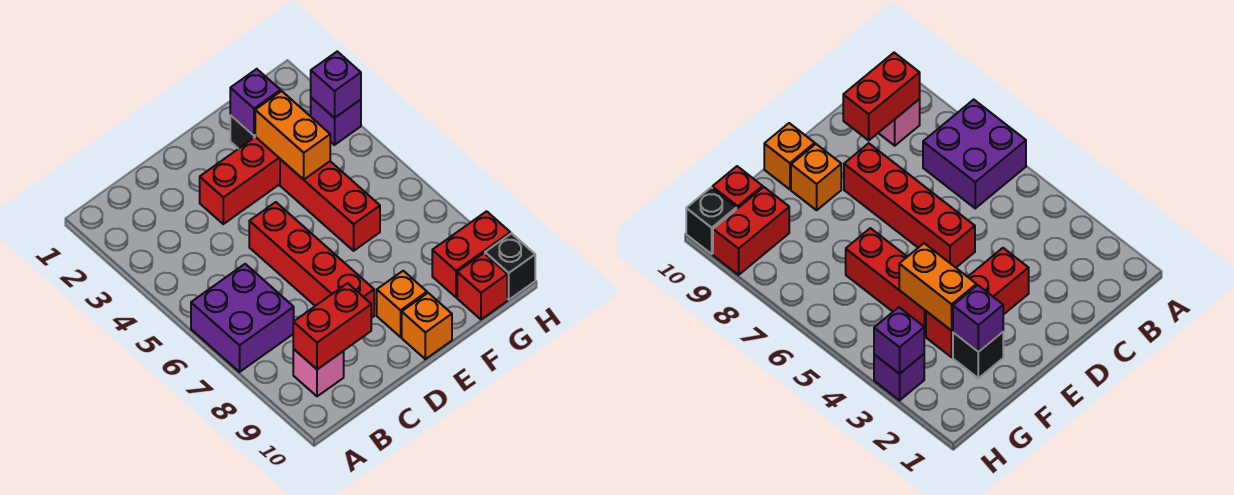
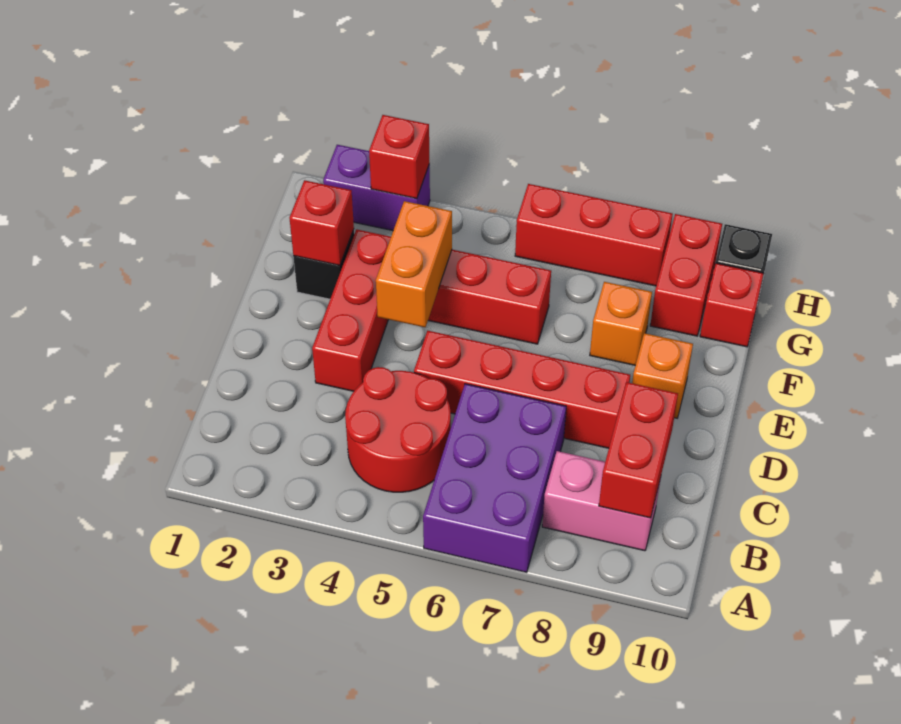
purple brick A6:B7 level 1 -> purple brick A6:C7 level 1
none -> red round brick B4:C5 level 1
pink brick B9 level 1 -> pink brick B8:B9 level 1
orange brick E10 level 1 -> orange brick F8 level 1
purple brick F2 level 2 -> red brick F2 level 2
orange brick F3:F4 level 2 -> orange brick E4:F4 level 2
purple brick H3 level 1 -> purple brick H2:H3 level 1
purple brick H3 level 2 -> red brick H3 level 2
none -> red brick H6:H8 level 1

